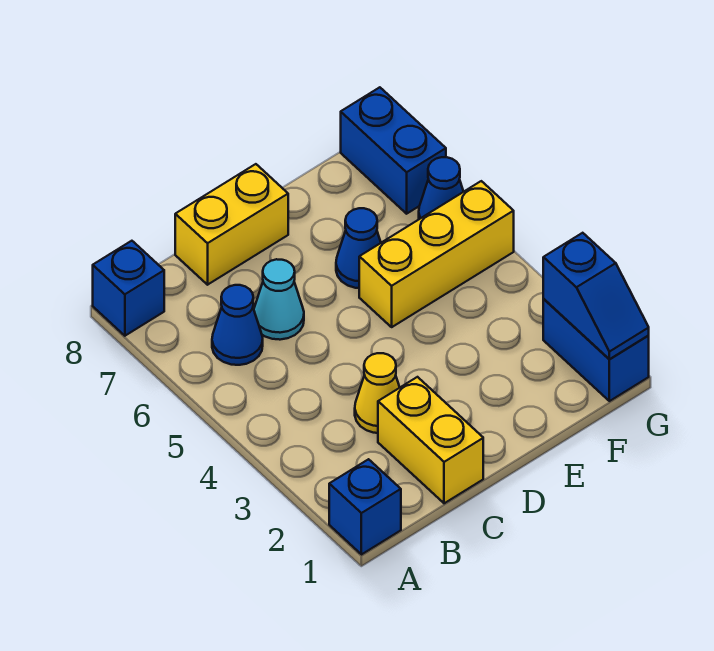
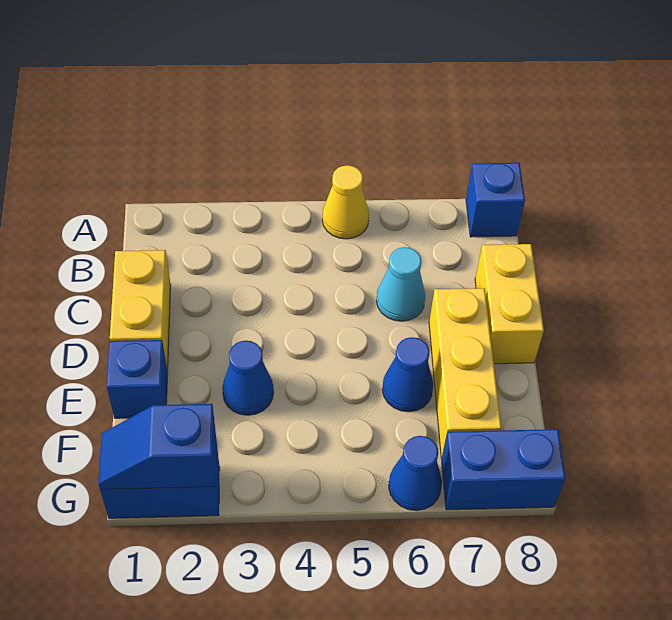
blue brick A1 level 1 -> blue brick E1 level 1
blue cone B6 level 1 -> blue cone E3 level 1
yellow brick C1:C2 level 1 -> yellow brick C1:D1 level 1
yellow cone C3 level 1 -> yellow cone A5 level 1
yellow brick E5:G5 level 1 -> yellow brick D7:F7 level 1

